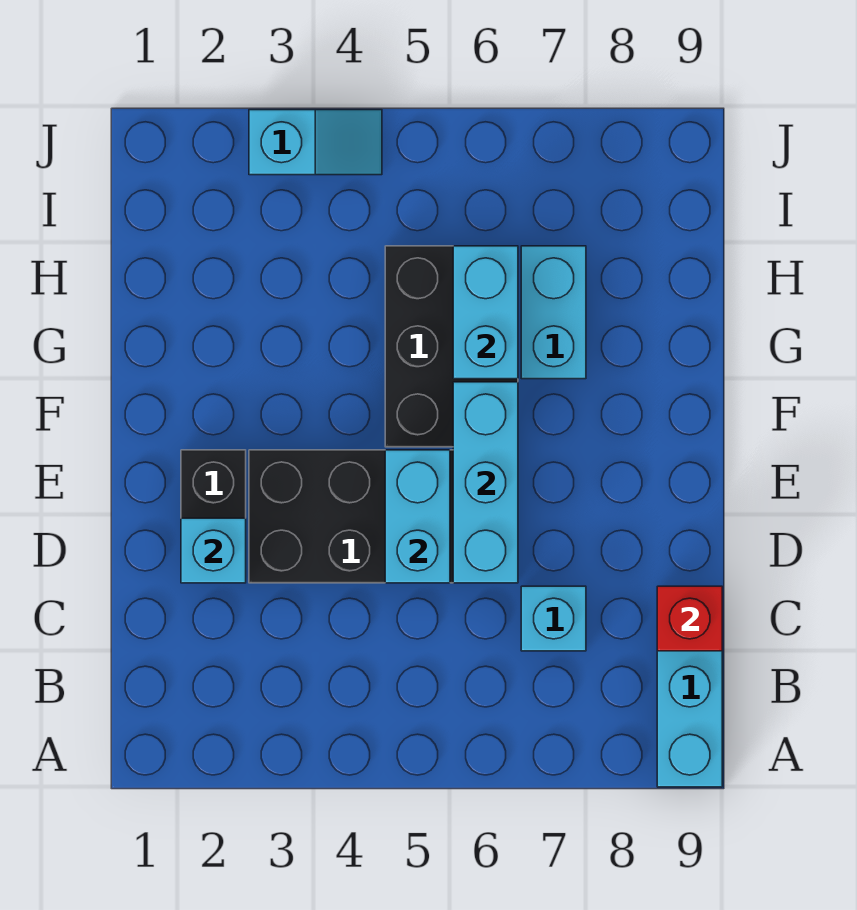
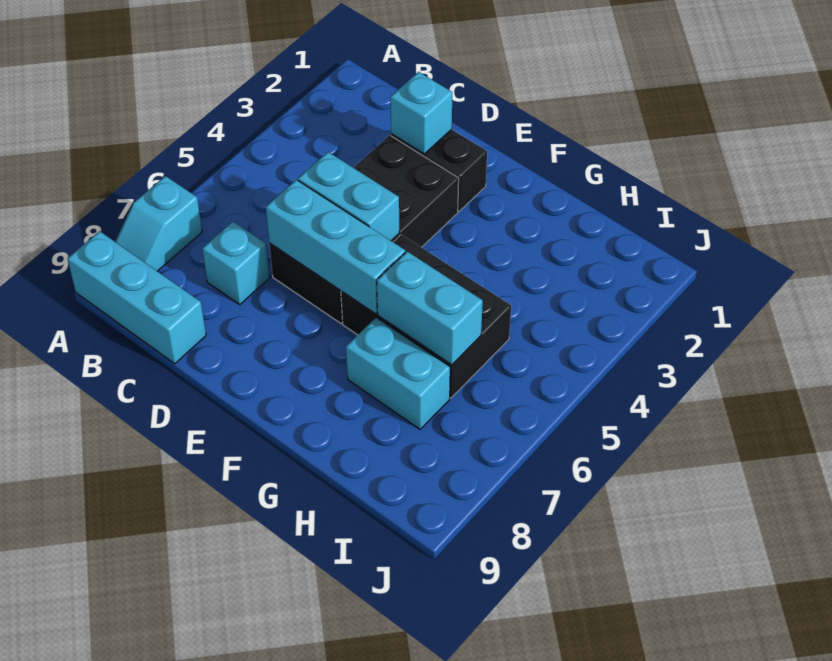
red brick C9 level 2 -> none
cyan slope J3:J4 level 1 top 3 -> cyan slope A7:A8 level 1 top 7

